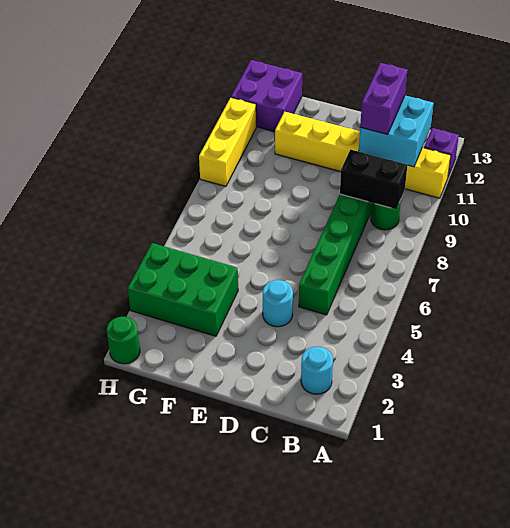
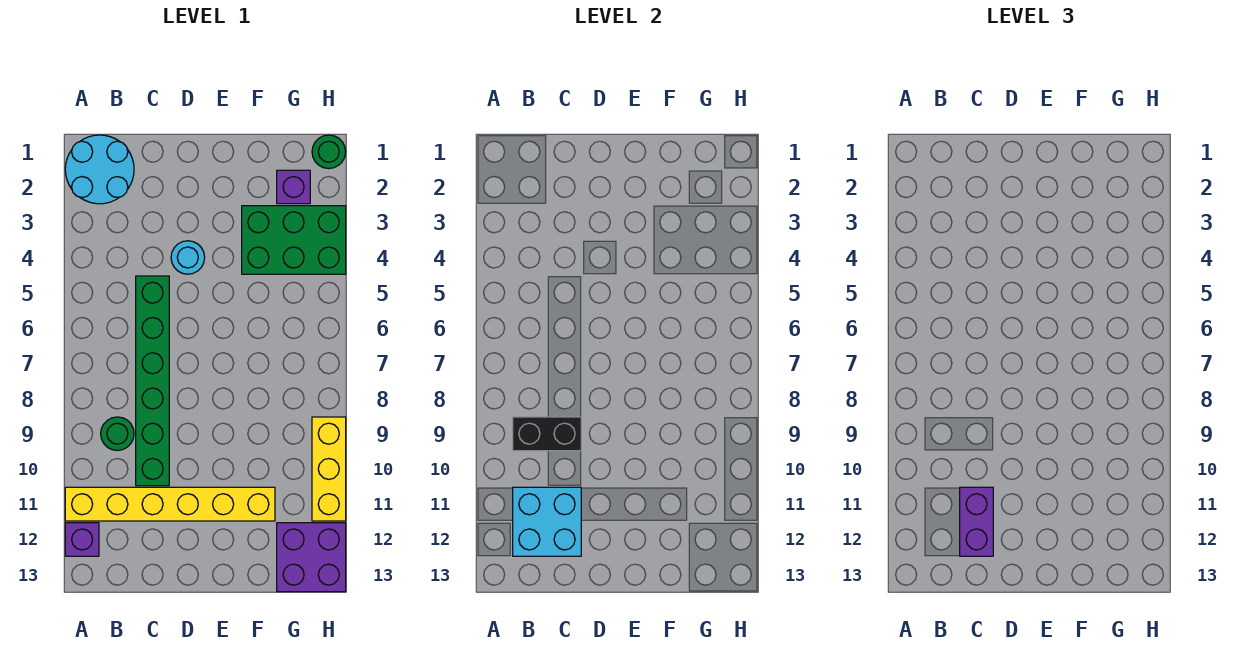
cyan round brick B2 level 1 -> cyan round brick A1:B2 level 1
none -> purple brick G2 level 1

